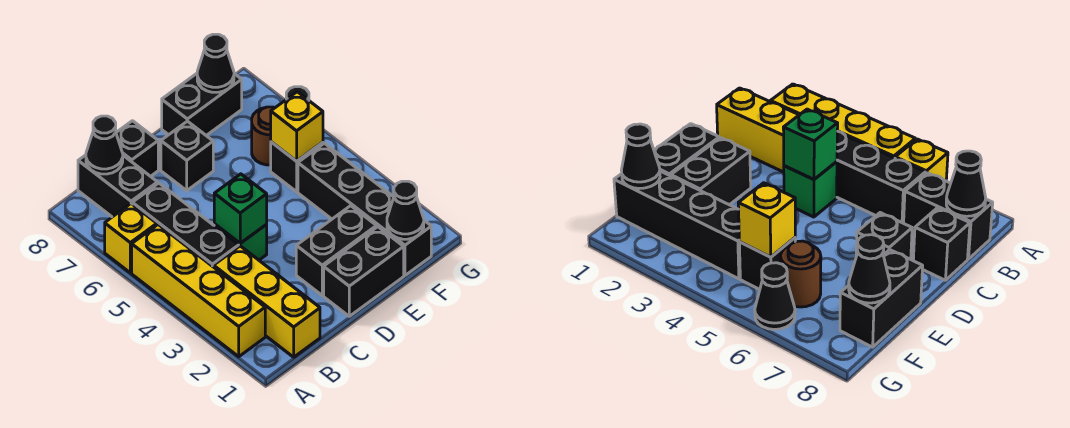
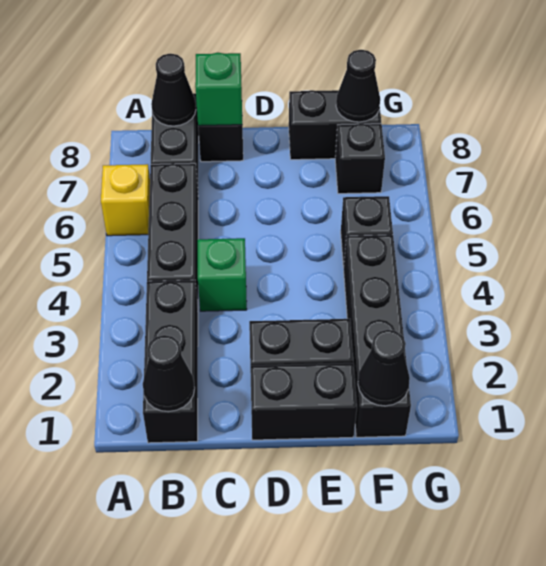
yellow brick A2:A5 level 1 -> none
yellow brick B1:B3 level 1 -> black brick B1:B3 level 1
green brick C4 level 2 -> green brick C8 level 2
black brick D7 level 1 -> black brick F7 level 1
yellow brick F5 level 2 -> none
brown round brick F6 level 1 -> none
black cone G6 level 1 -> black cone B1 level 2

